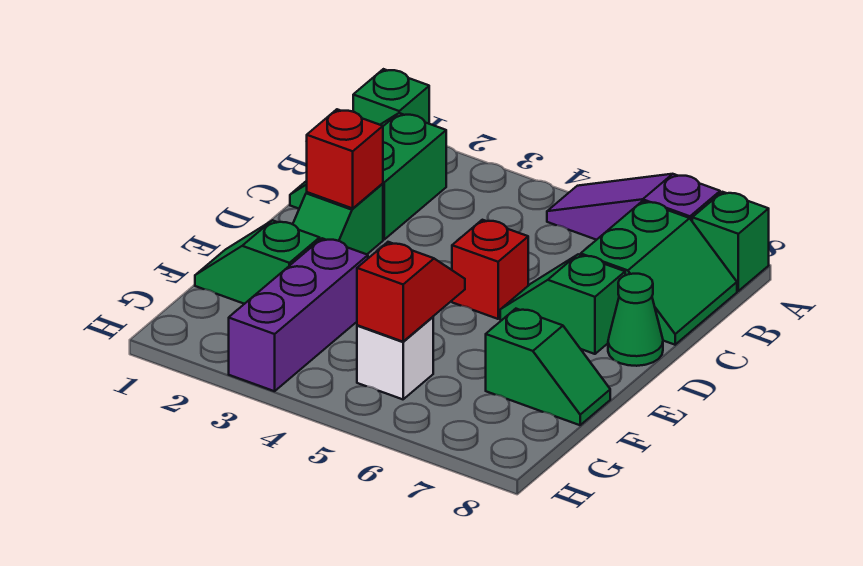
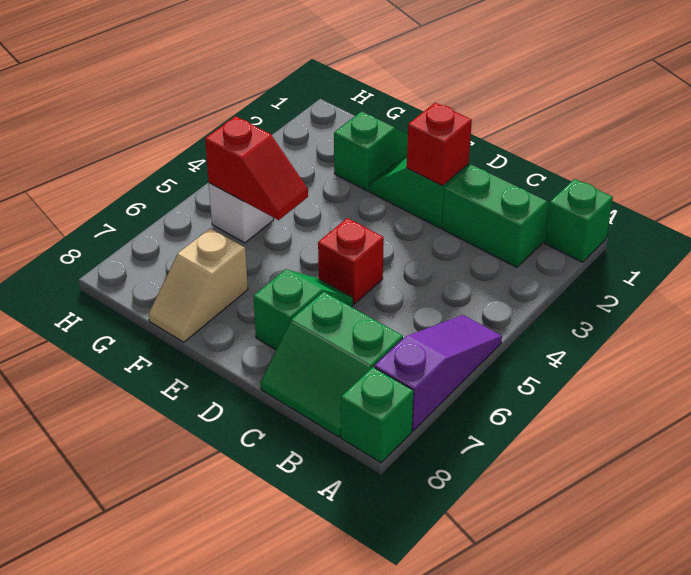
green cone D8 level 1 -> none
purple brick F3:H3 level 1 -> none
green slope F7:F8 level 1 top 7 -> tan slope F7:F8 level 1 top 7

